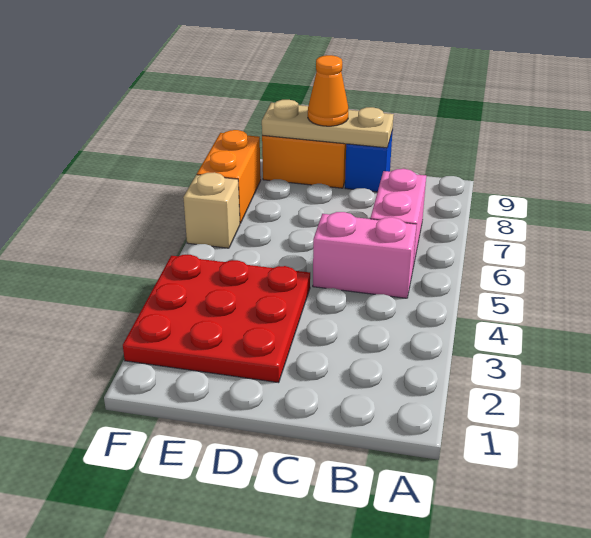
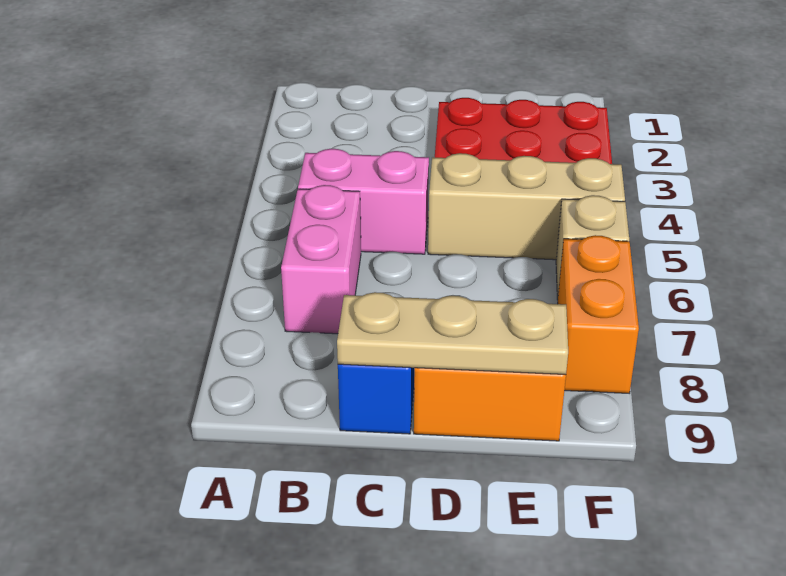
none -> tan brick D5:F5 level 1
orange cone D9 level 3 -> none

